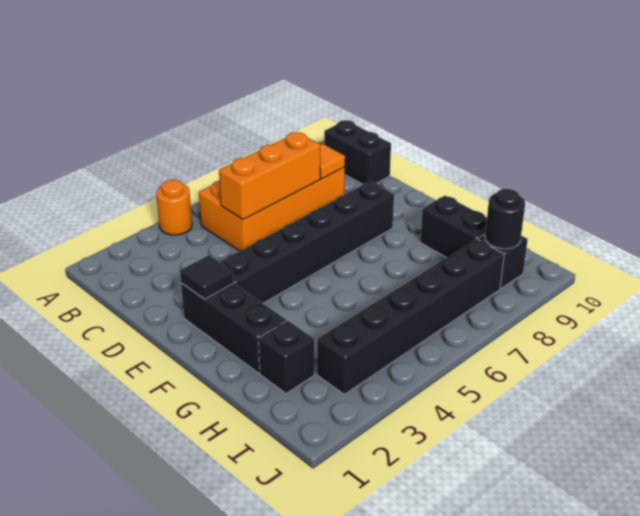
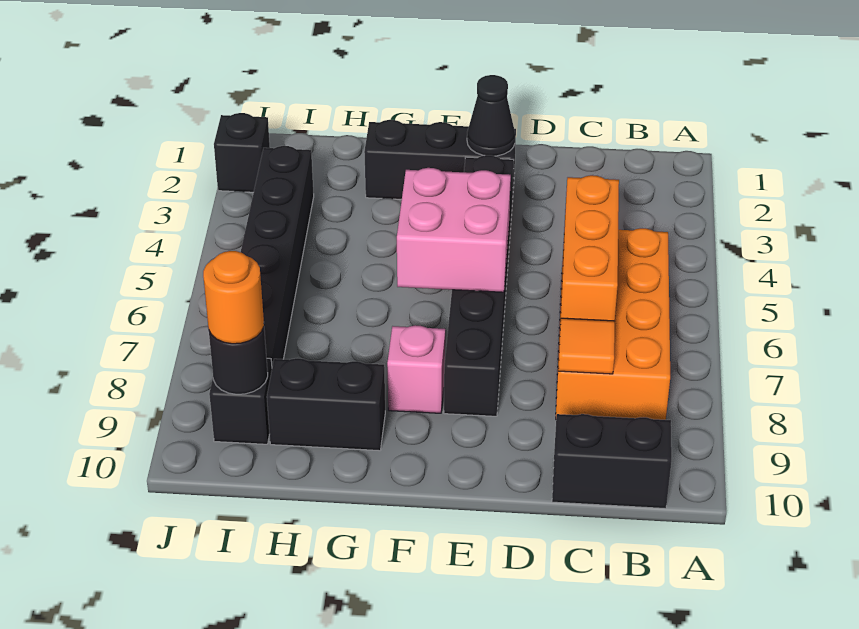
orange round brick A4 level 1 -> orange round brick I9 level 3
black tile E2 level 2 -> black cone E2 level 2
none -> pink brick E5:F6 level 2
none -> pink brick F8 level 1
black brick H2 level 1 -> black brick J2 level 1

